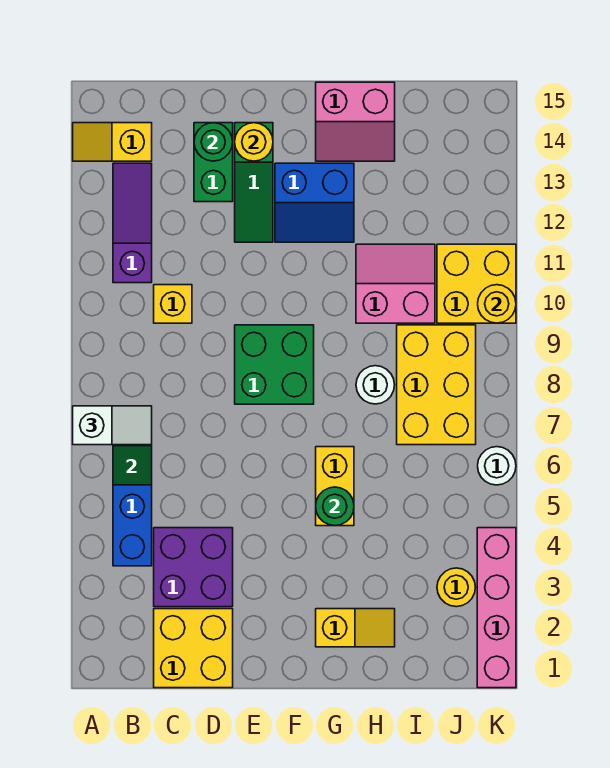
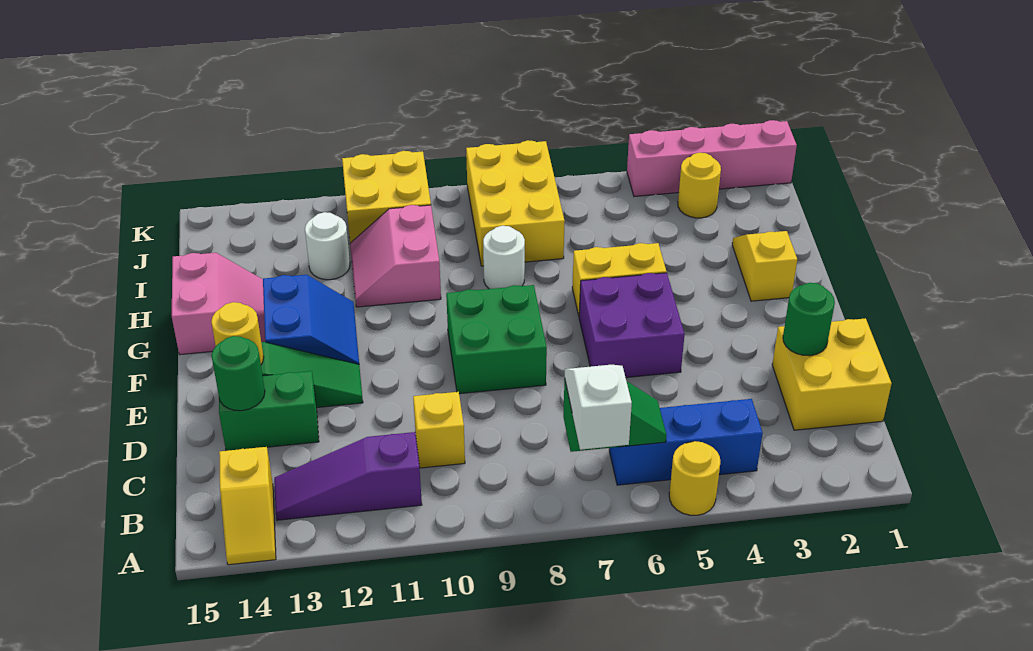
purple brick C3:D4 level 1 -> purple brick E5:F6 level 1
green round brick G5 level 2 -> green round brick D2 level 2
yellow brick I7:J9 level 1 -> yellow brick I7:K8 level 1
white round brick K6 level 1 -> white round brick I12 level 1
yellow round brick K10 level 2 -> yellow round brick A5 level 1

